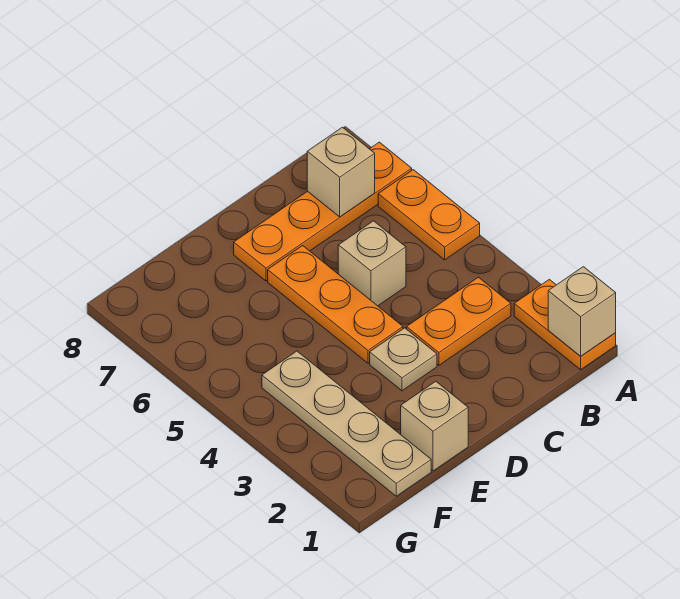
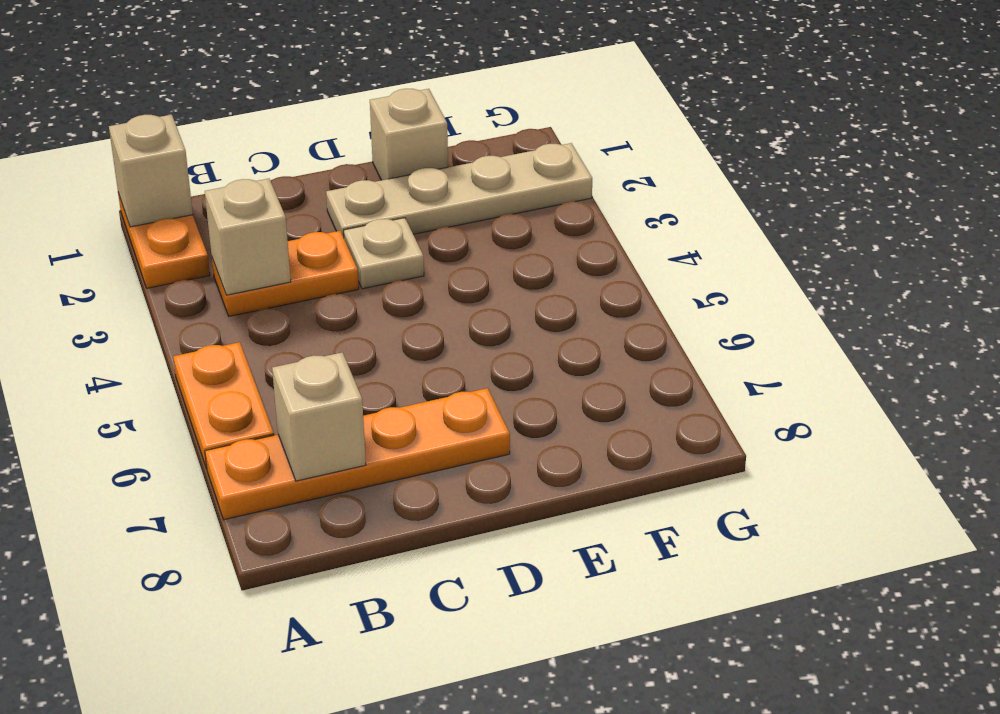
tan brick C5 level 1 -> tan brick B3 level 2
orange plate D4:D6 level 1 -> none
tan plate F1:F4 level 1 -> tan plate D2:G2 level 1

